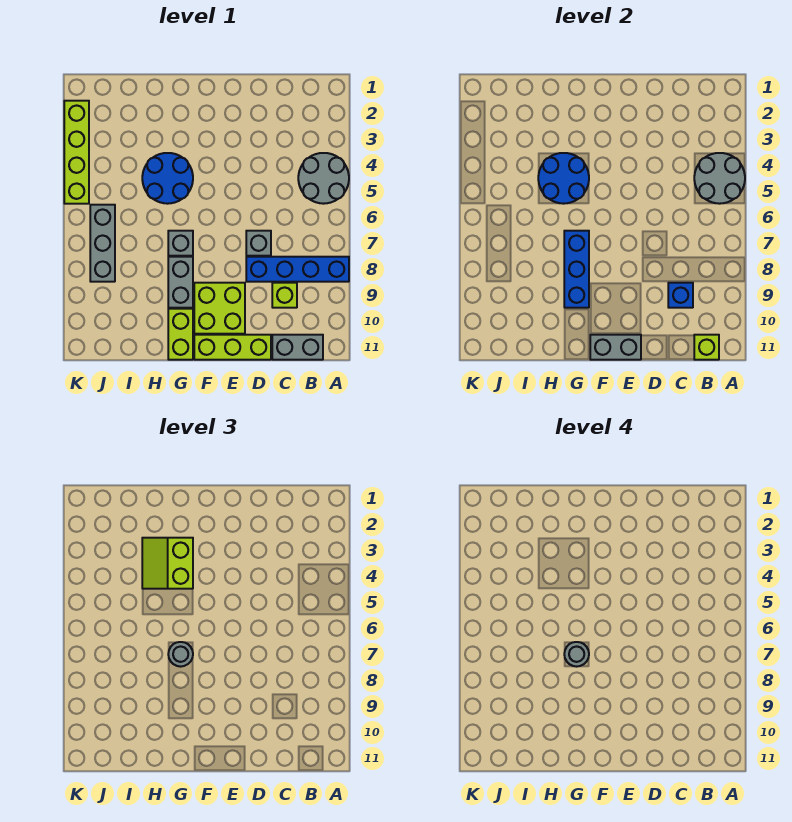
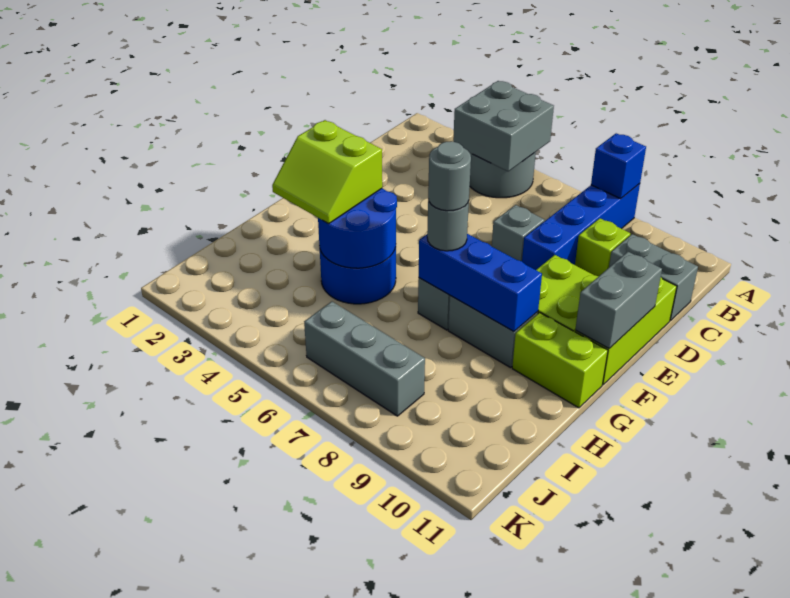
grey round brick A4:B5 level 2 -> grey brick A4:B5 level 2
grey brick B11:C11 level 1 -> grey brick C10:C11 level 1
lime brick B11 level 2 -> none
blue brick C9 level 2 -> blue brick A8 level 2
lime brick K2:K5 level 1 -> none

